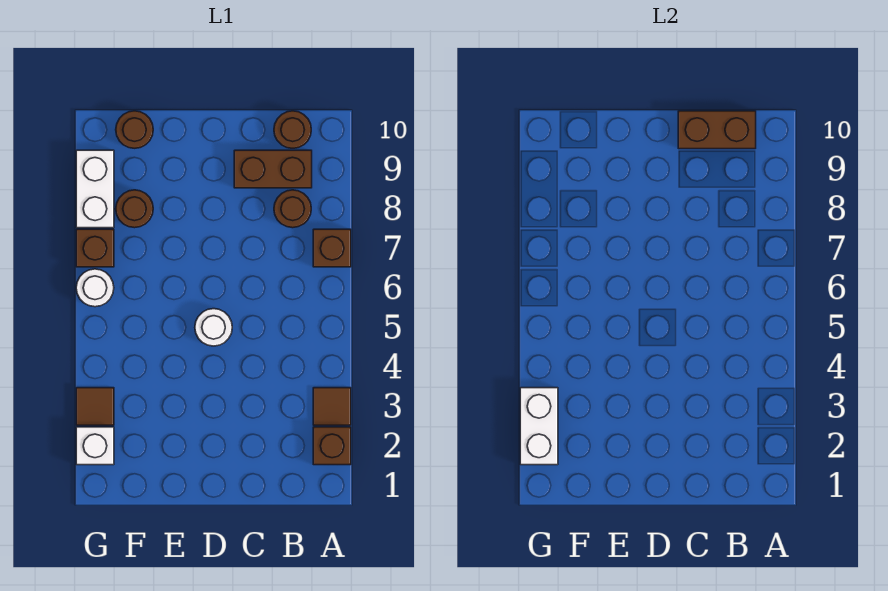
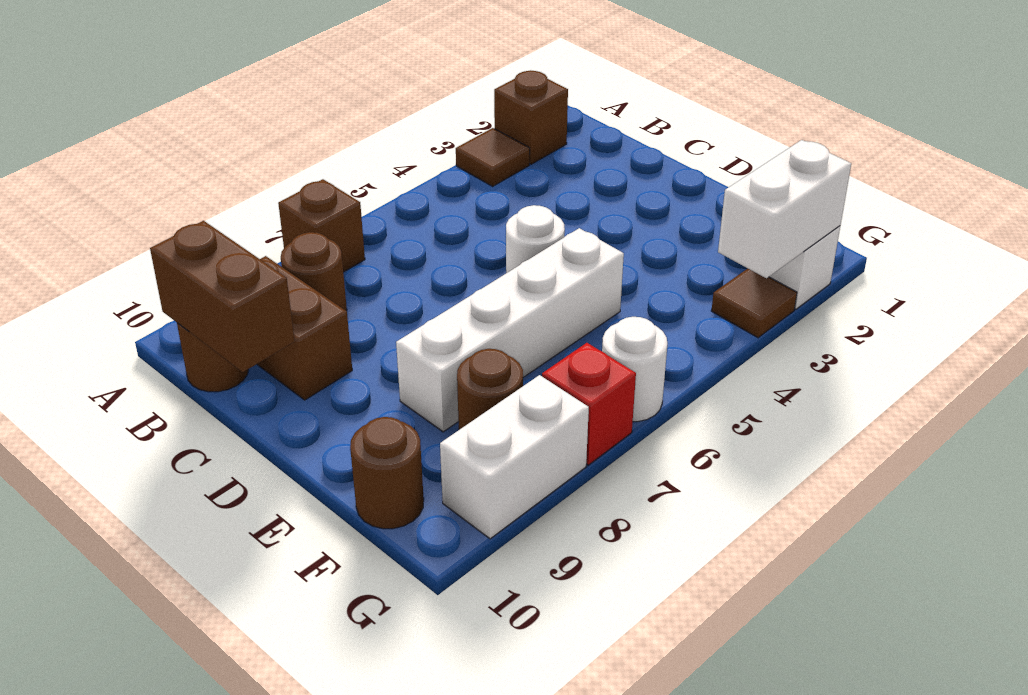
none -> white brick E5:E8 level 1
brown brick G7 level 1 -> red brick G7 level 1

